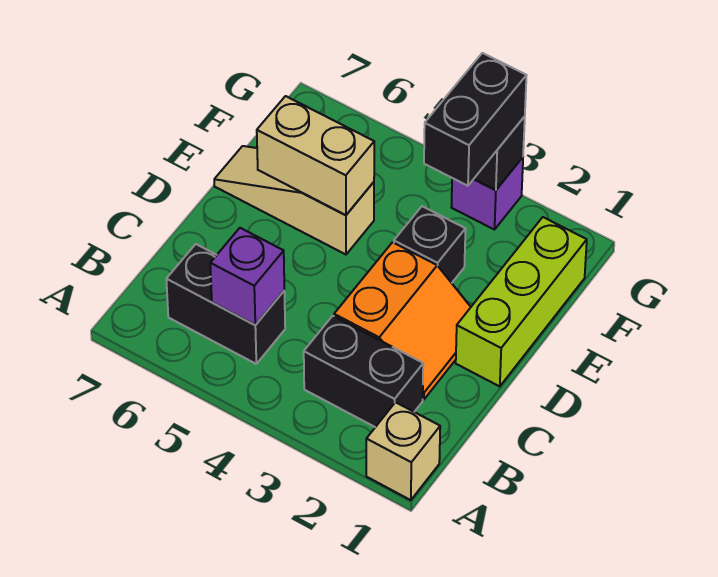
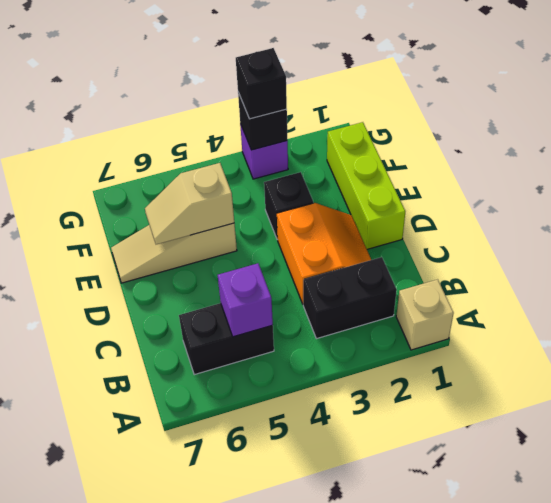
tan brick E5:E6 level 2 -> tan slope E5:E6 level 2 top 5
black brick F3:G3 level 3 -> black brick G3 level 3

